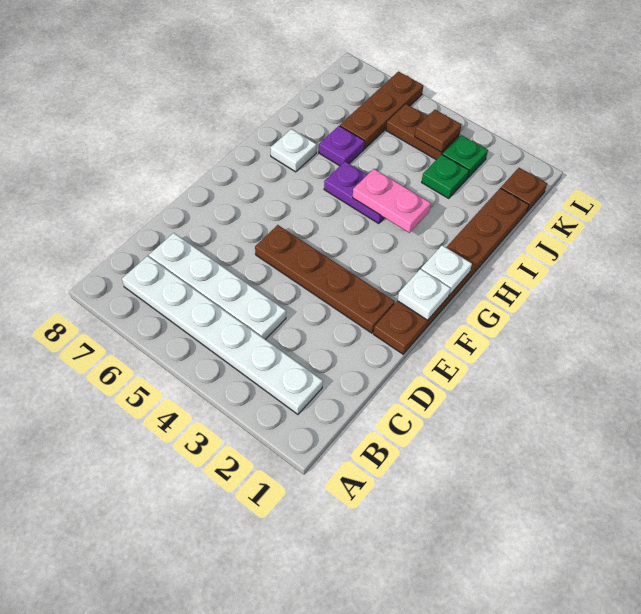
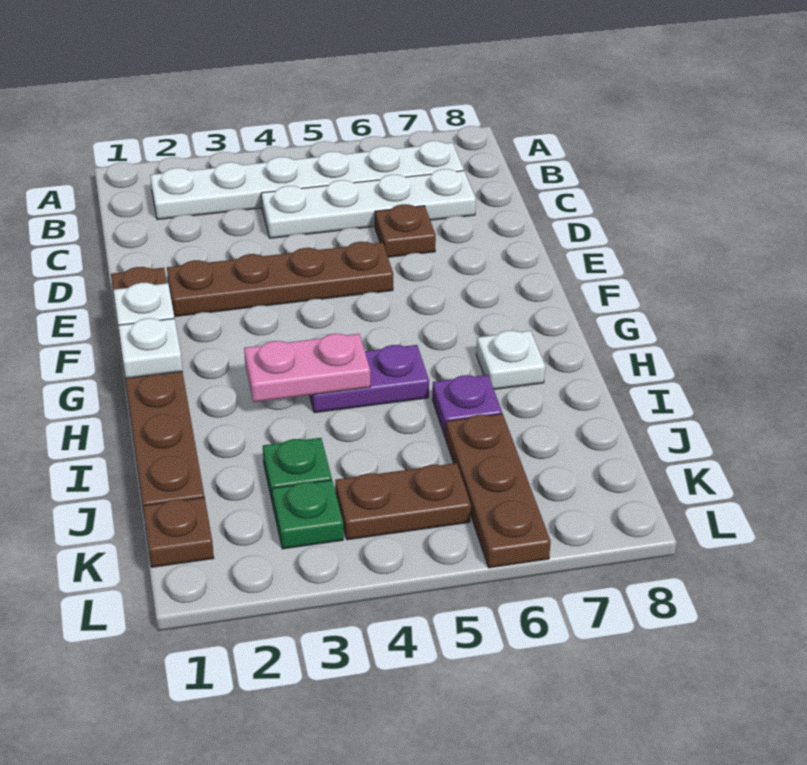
brown plate K4 level 2 -> brown plate D6 level 1

